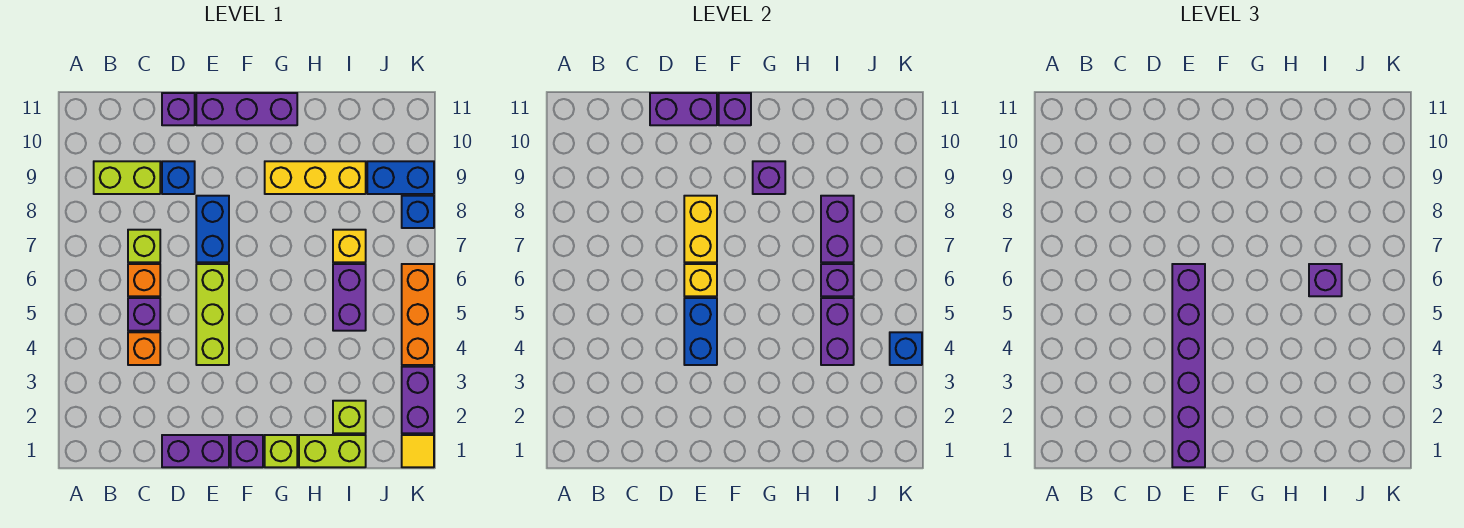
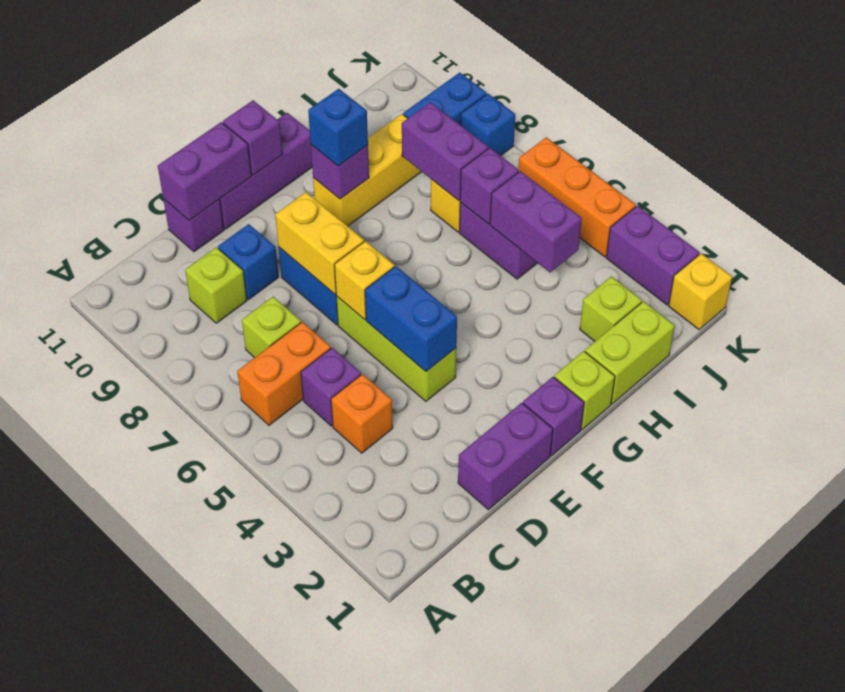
lime brick B9:C9 level 1 -> lime brick C9 level 1
orange brick C6 level 1 -> orange brick B6:C6 level 1
purple brick E1:E6 level 3 -> none
purple brick I6 level 3 -> none
yellow tile K1 level 1 -> yellow brick K1 level 1
blue brick K4 level 2 -> blue brick G9 level 3

